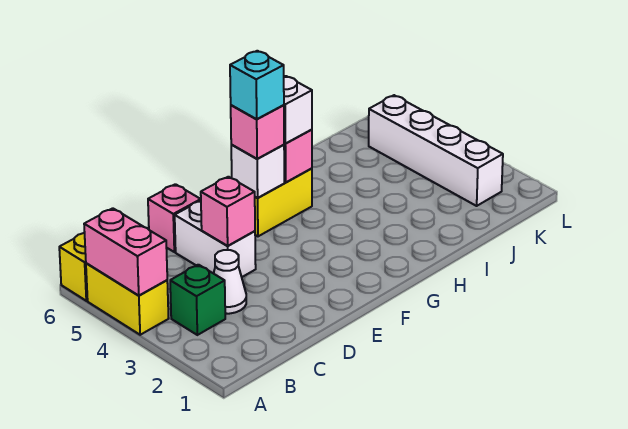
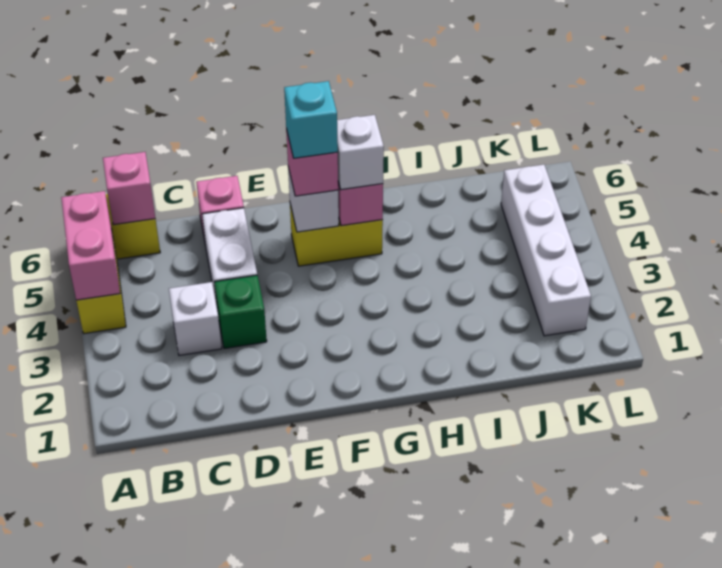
green brick B3 level 1 -> green brick D3 level 1
white cone C3 level 1 -> white brick C3 level 1
pink brick D4 level 2 -> pink brick B6 level 2

